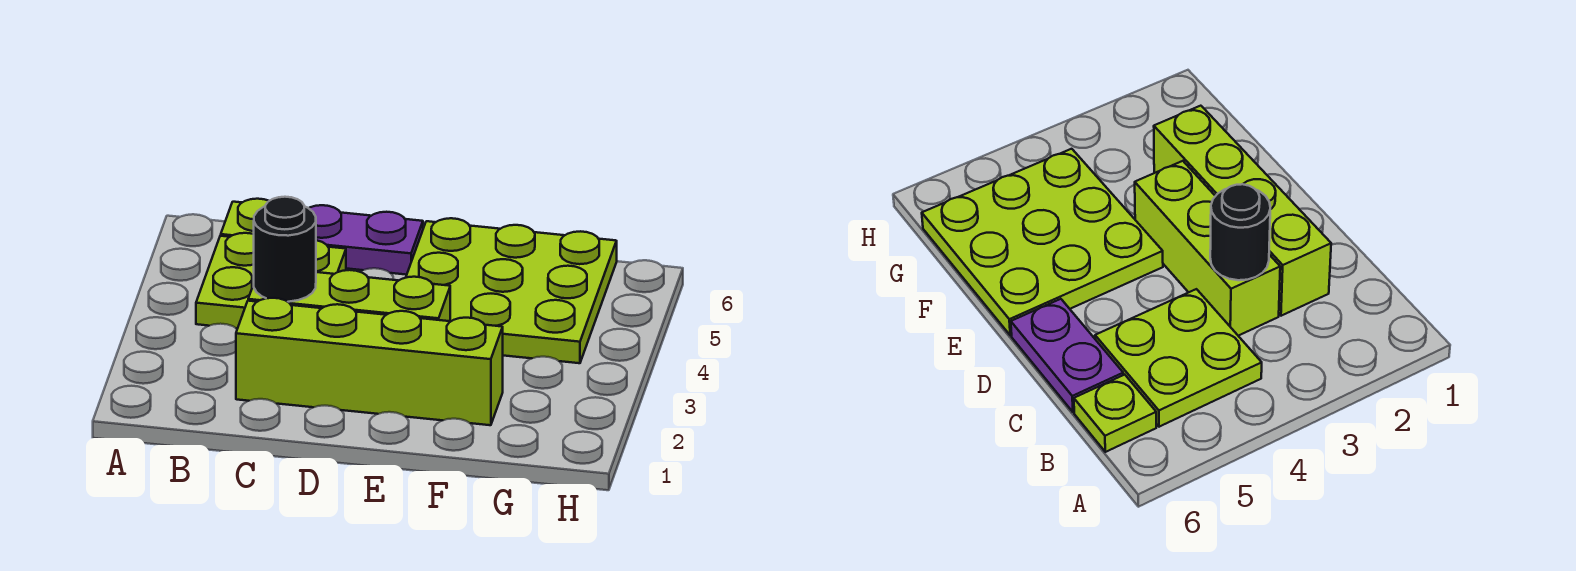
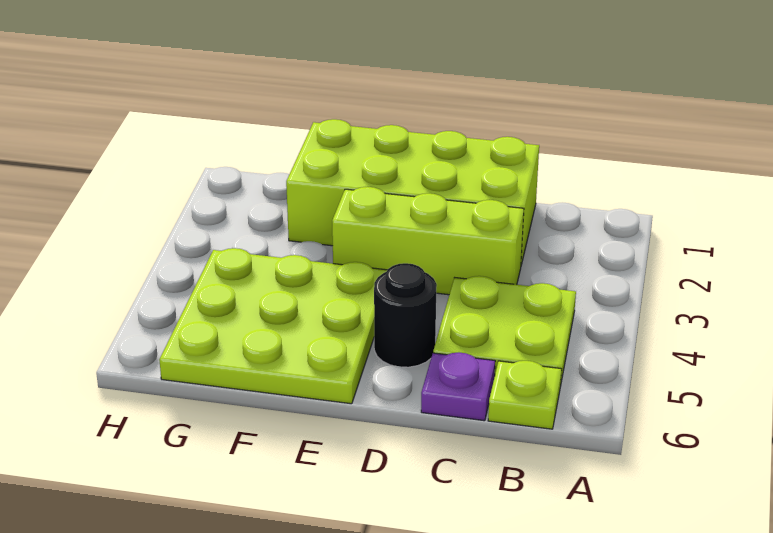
lime brick C2:F2 level 1 -> lime brick C1:F2 level 1
black round brick C3 level 2 -> black round brick D5 level 1
purple plate C6:D6 level 1 -> purple plate C6 level 1

